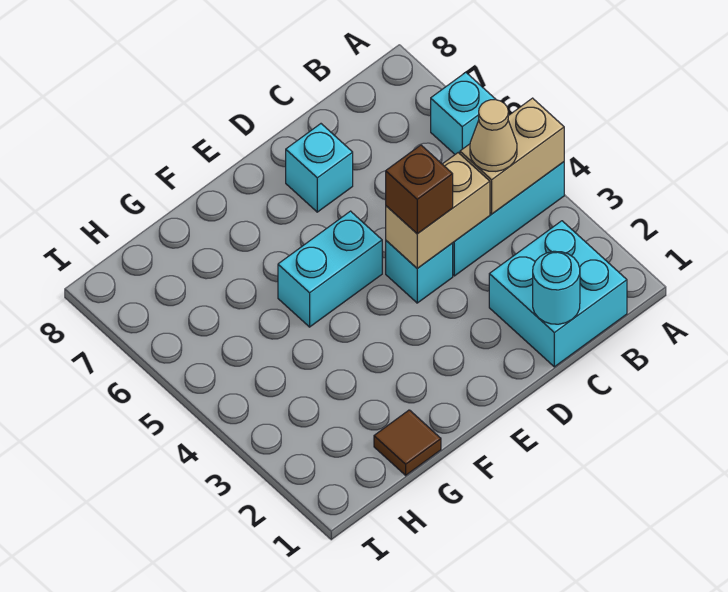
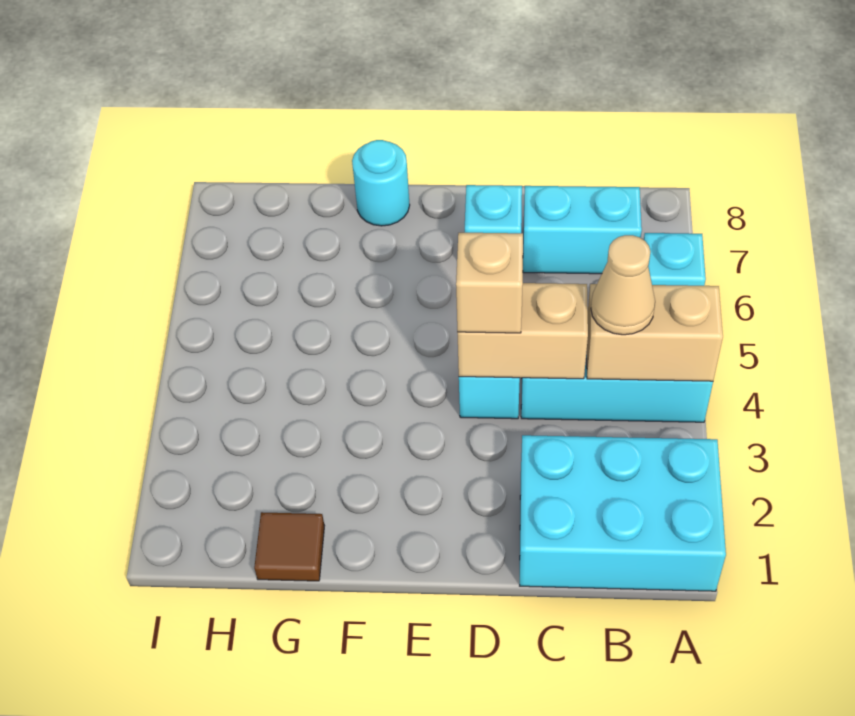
cyan brick B1:C2 level 1 -> cyan brick A1:C2 level 1
cyan round brick C1 level 2 -> cyan round brick F8 level 1
brown brick D4 level 3 -> tan brick D4 level 3
cyan brick E5:F5 level 1 -> cyan brick B7:C7 level 1

